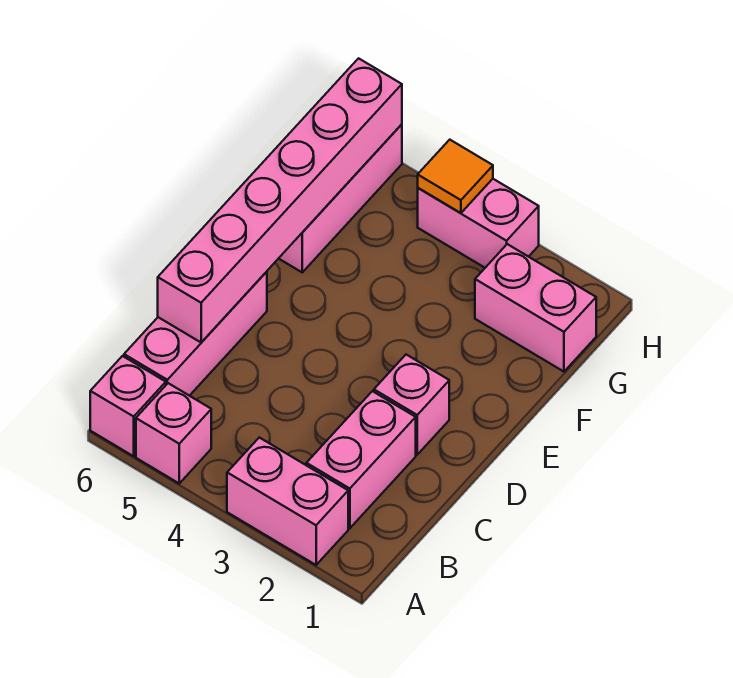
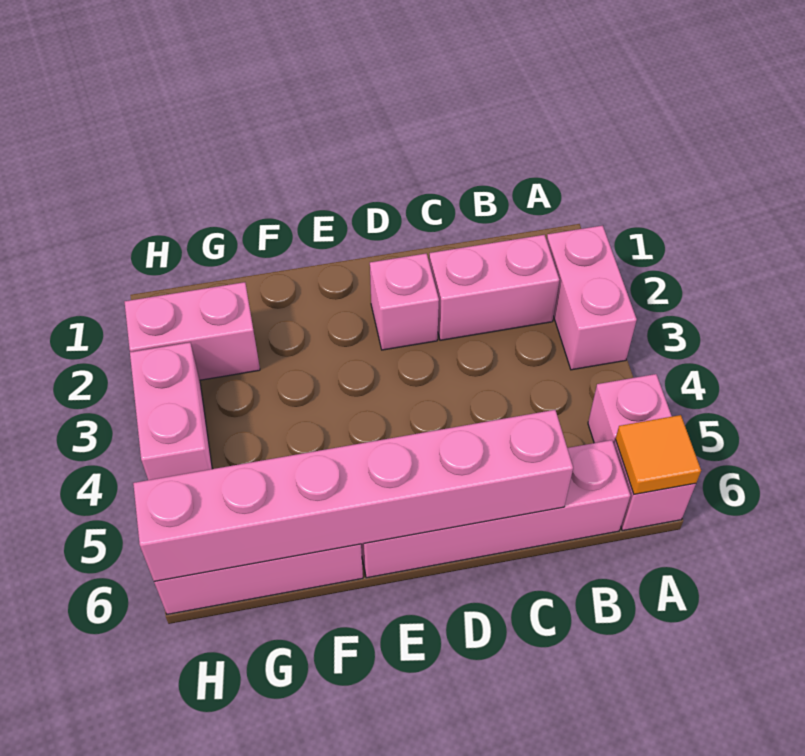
pink brick B6:D6 level 1 -> pink brick B6:E6 level 1
pink brick G1:G2 level 1 -> pink brick G2:H2 level 1
orange tile H4 level 2 -> orange tile A6 level 2

